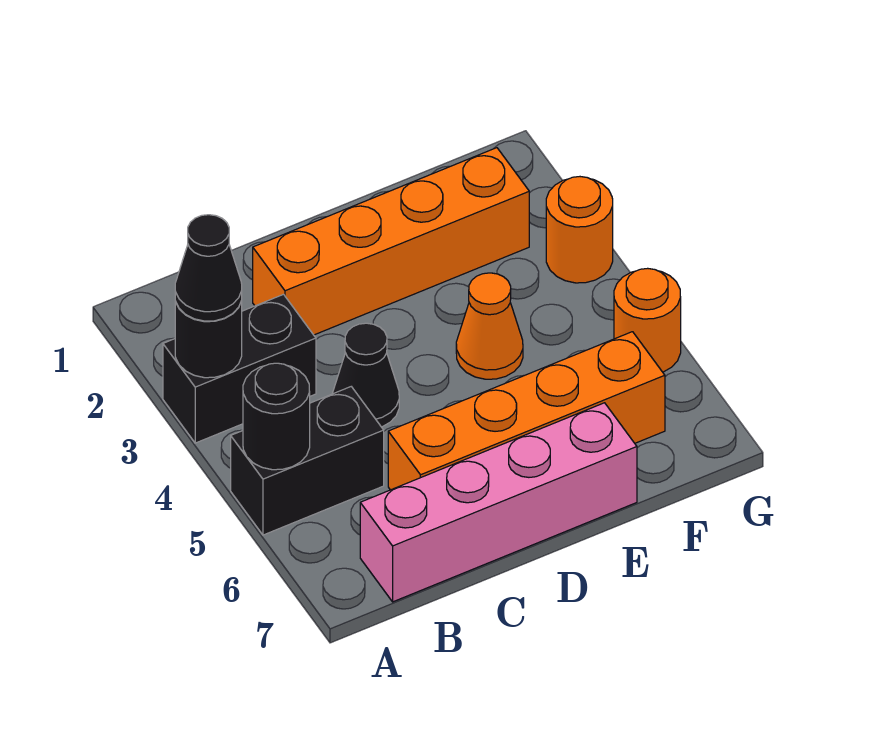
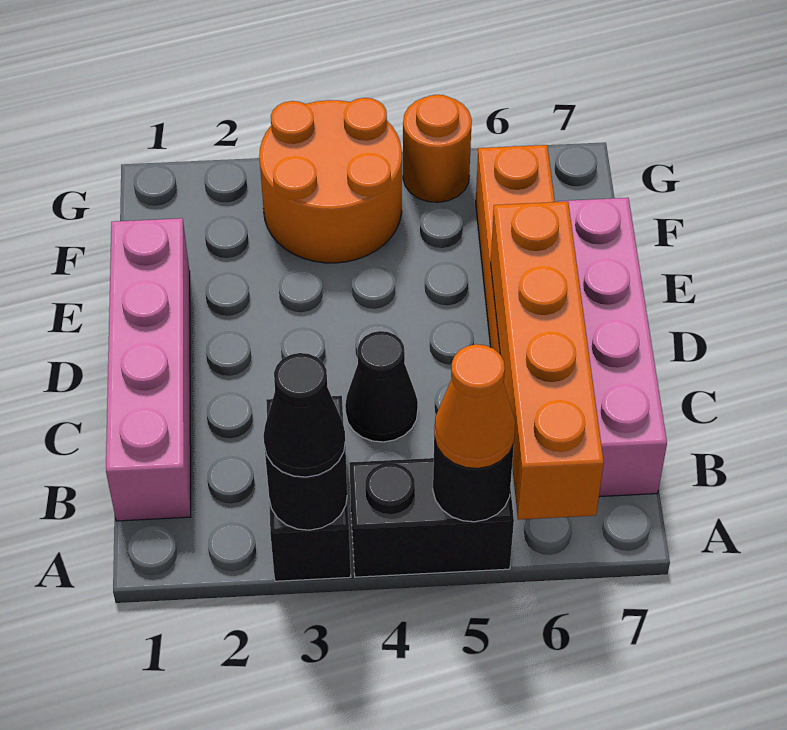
black brick A5:B5 level 1 -> black brick A4:A5 level 1
none -> pink brick B1:E1 level 1
orange brick C2:F2 level 1 -> orange brick A6:D6 level 2
orange cone E4 level 1 -> orange cone A5 level 3
orange round brick G3 level 1 -> orange round brick F3:G4 level 1

